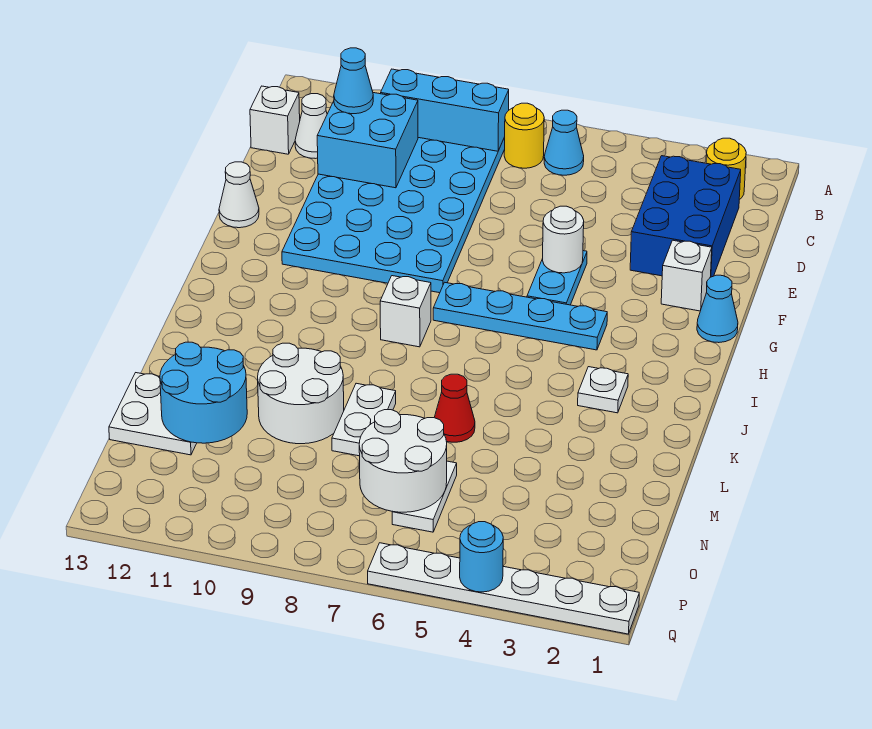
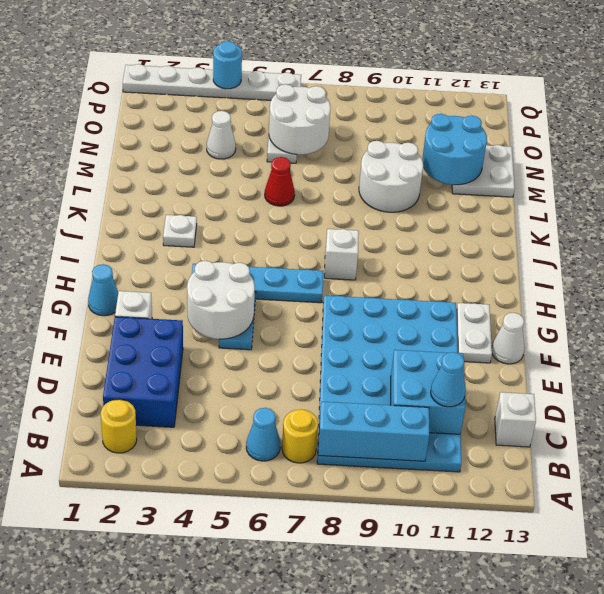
white cone C12 level 1 -> white cone N4 level 1
white round brick F5 level 2 -> white round brick F4:G5 level 2
white plate L8:M8 level 1 -> white plate F12:G12 level 1

